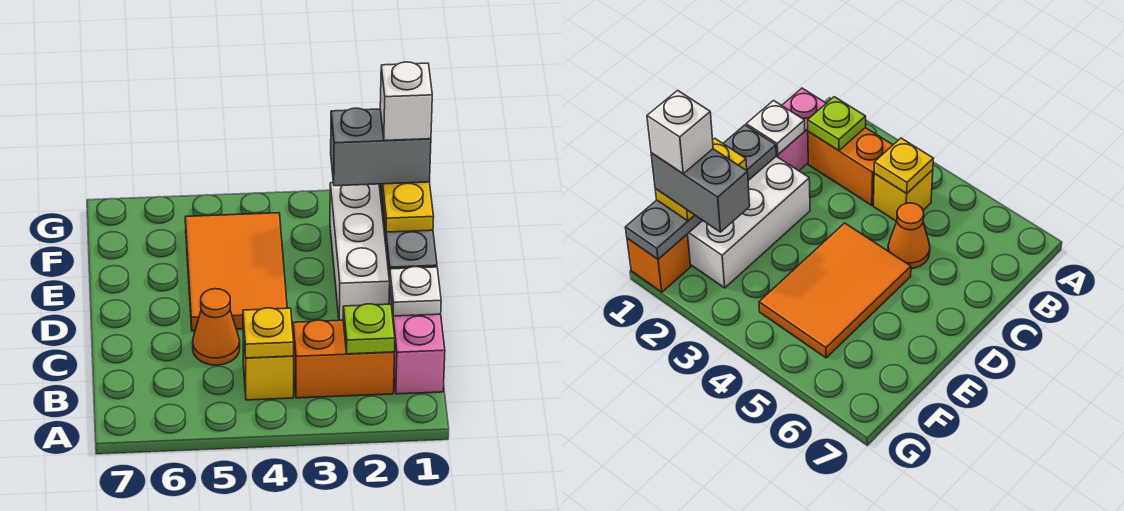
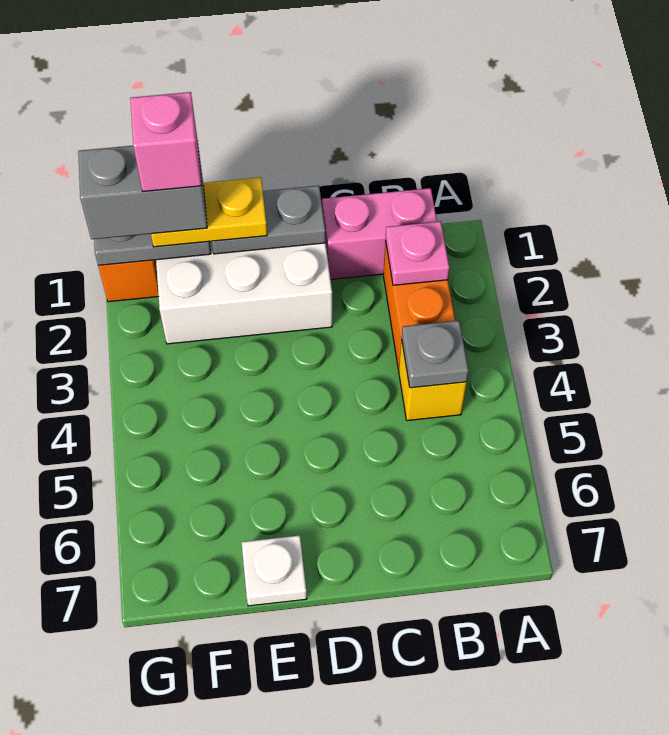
lime plate B2 level 2 -> pink plate B2 level 2
yellow plate B4 level 2 -> grey plate B4 level 2
white plate C1 level 2 -> white plate E7 level 1
orange cone C5 level 1 -> none
orange tile D4:F5 level 1 -> none
grey brick F1:F2 level 4 -> grey brick F1:G1 level 4
white brick F1 level 5 -> pink brick F1 level 5

